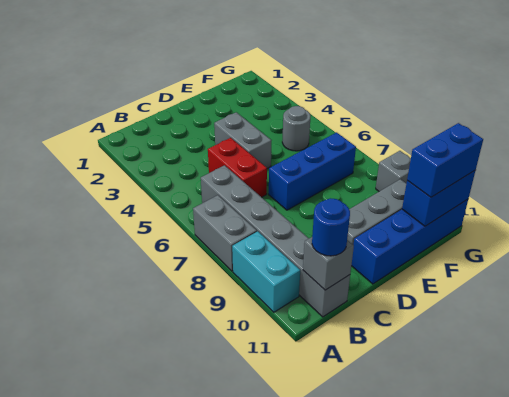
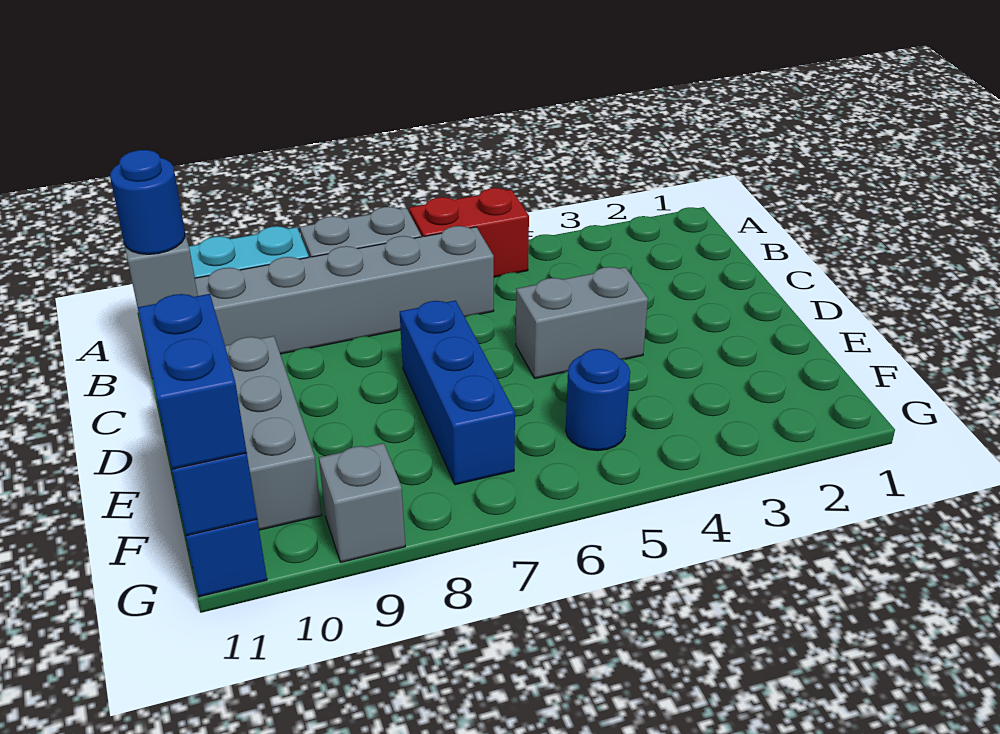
red brick C5:C6 level 1 -> red brick A5:A6 level 1
grey round brick F5 level 1 -> blue round brick F5 level 1

